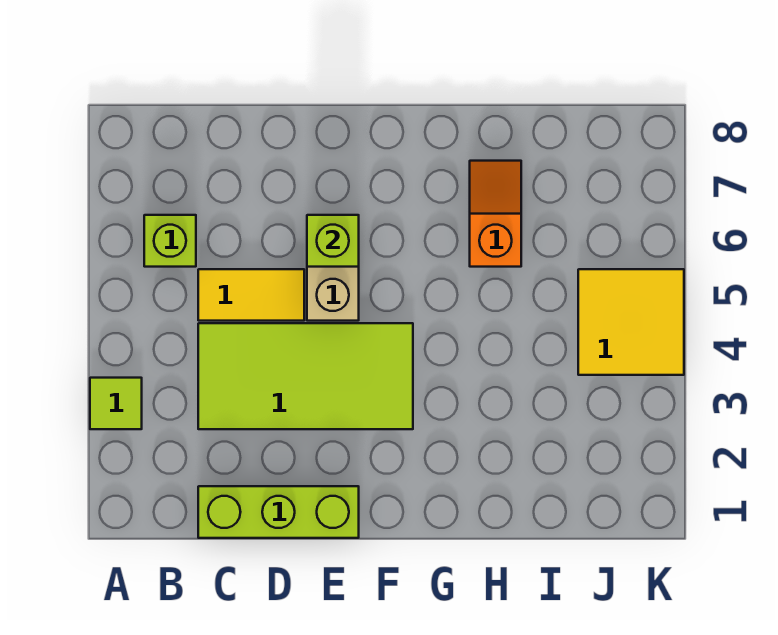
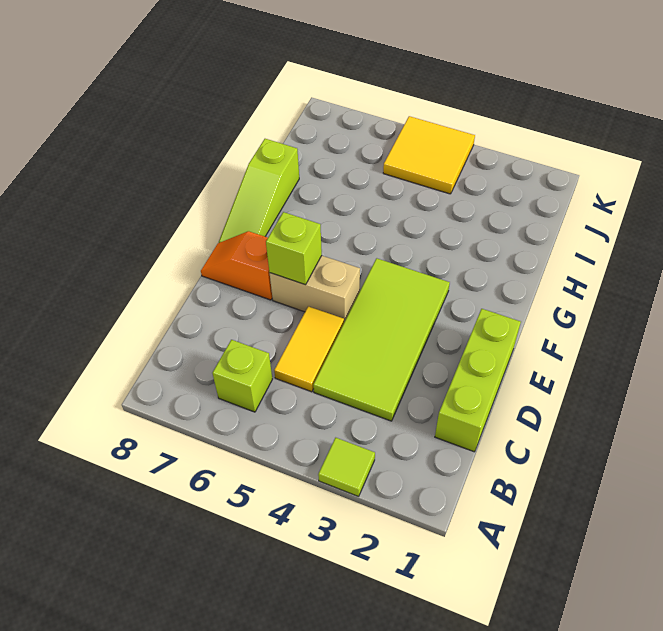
none -> lime slope F8:H8 level 1 top H
orange slope H6:H7 level 1 top 6 -> orange slope E7:E8 level 1 top 7

